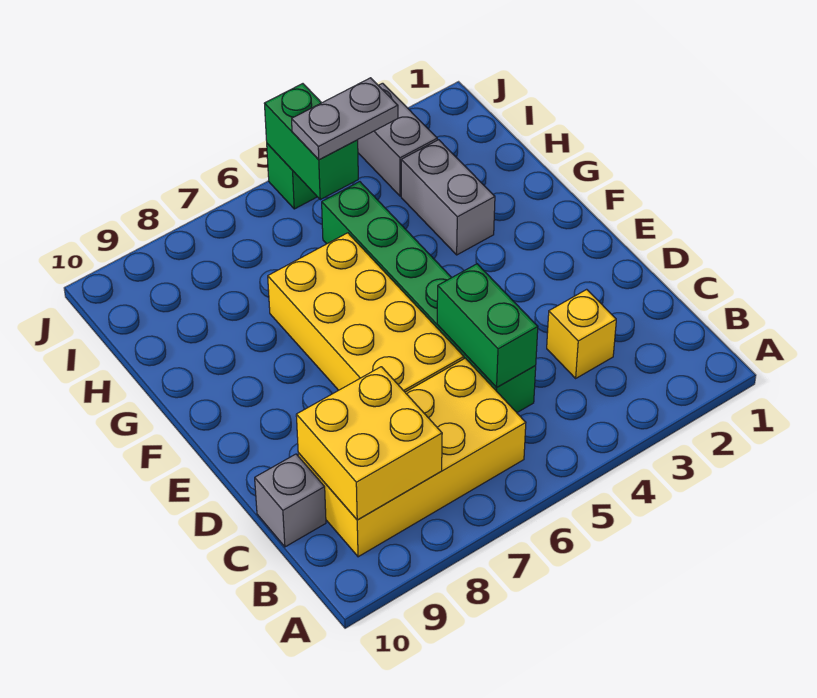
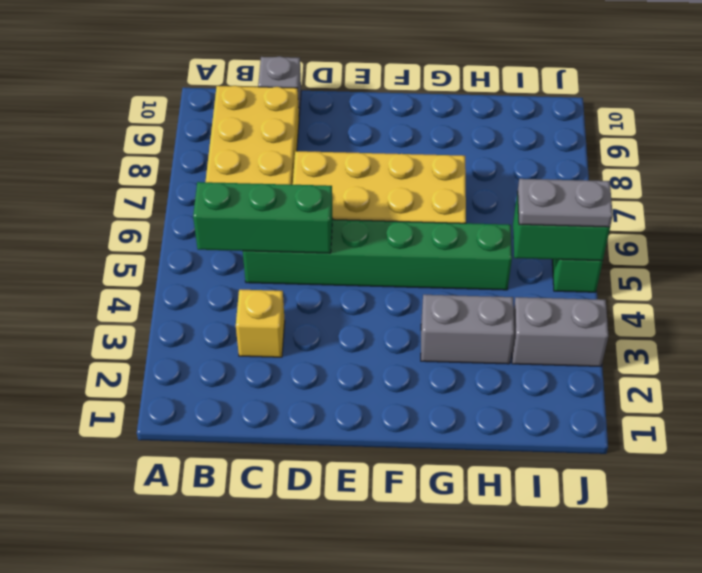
yellow brick B8:C9 level 2 -> none
green brick C5:D5 level 2 -> green brick B5:D5 level 2
grey plate I4:I5 level 3 -> grey plate I5:J5 level 3

